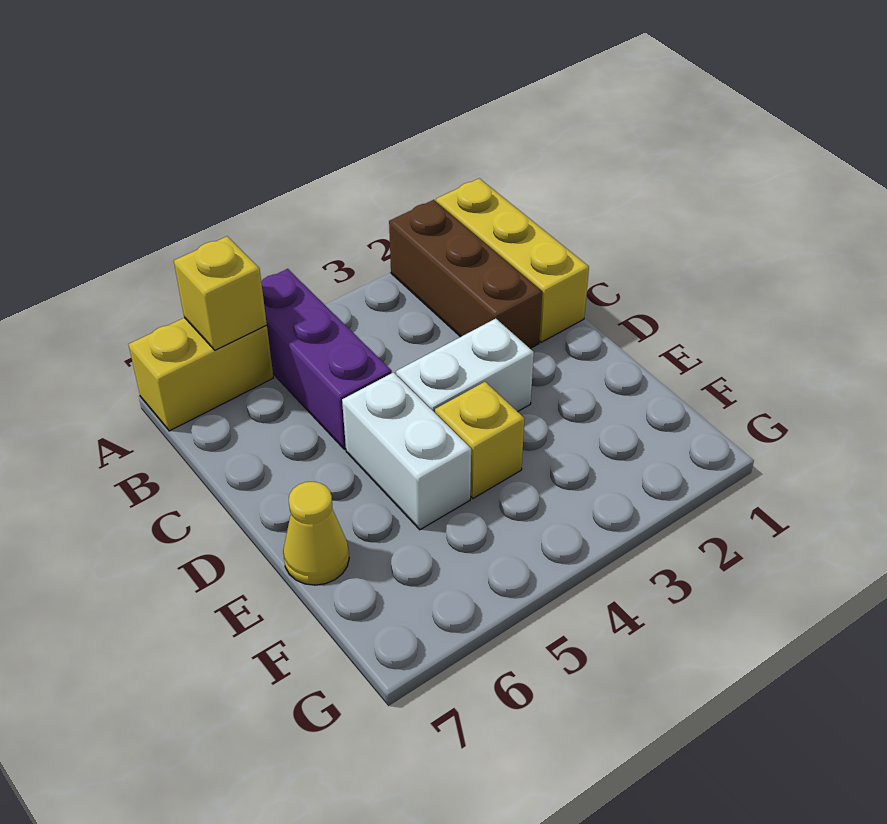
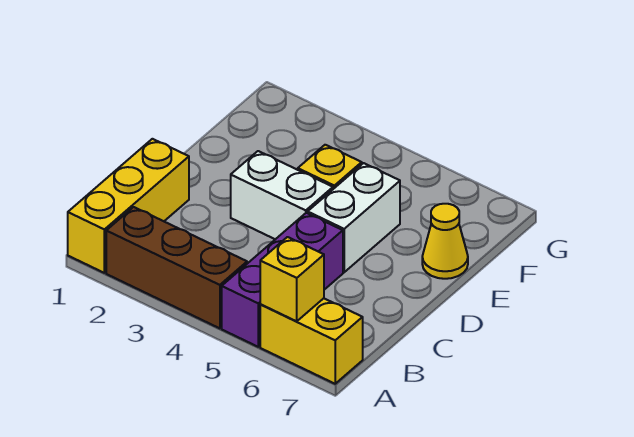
brown brick A2:C2 level 1 -> brown brick A2:A4 level 1

